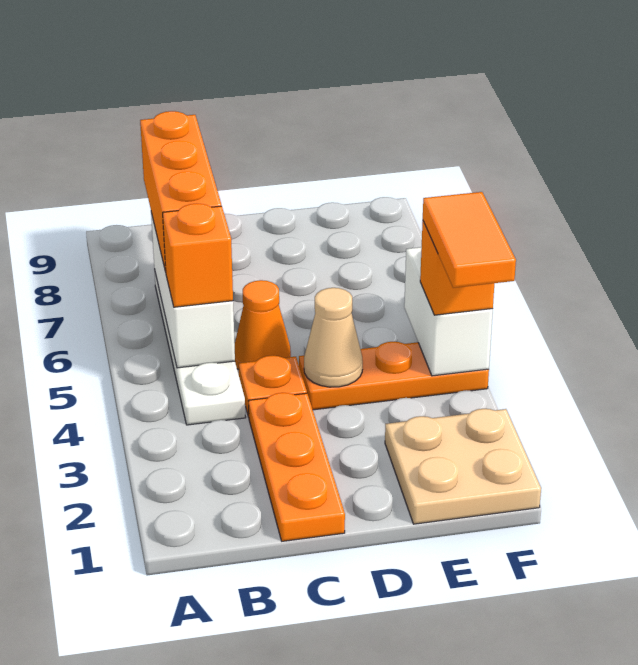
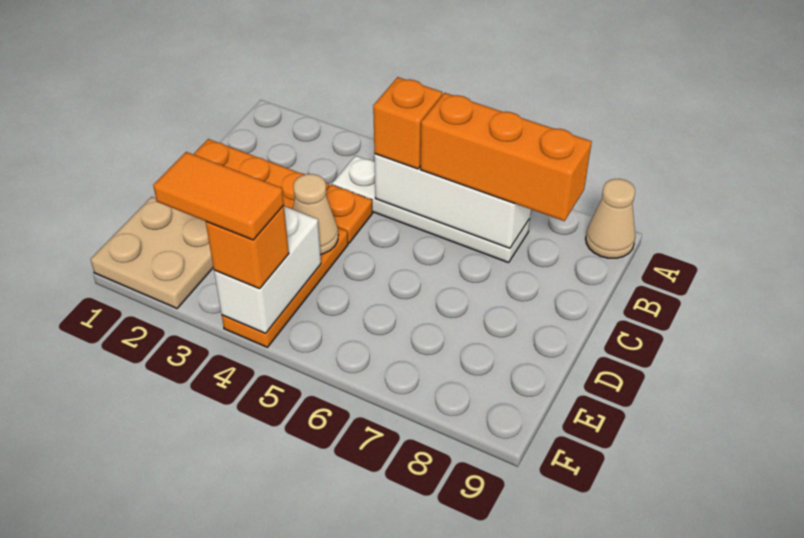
none -> tan cone A9 level 1
orange cone C5 level 1 -> none
white brick F4:F5 level 2 -> white brick E4:F4 level 2

